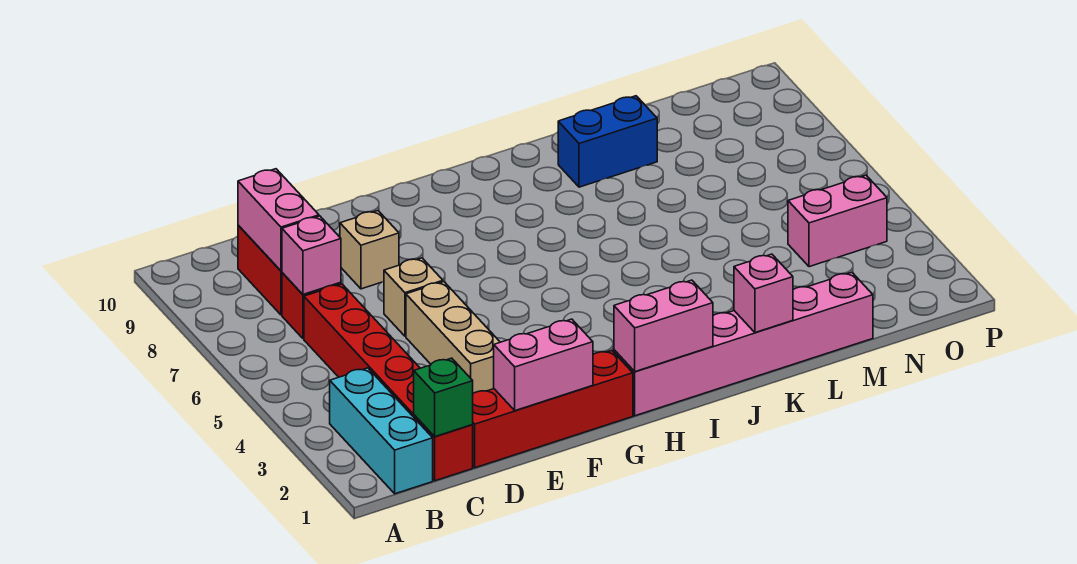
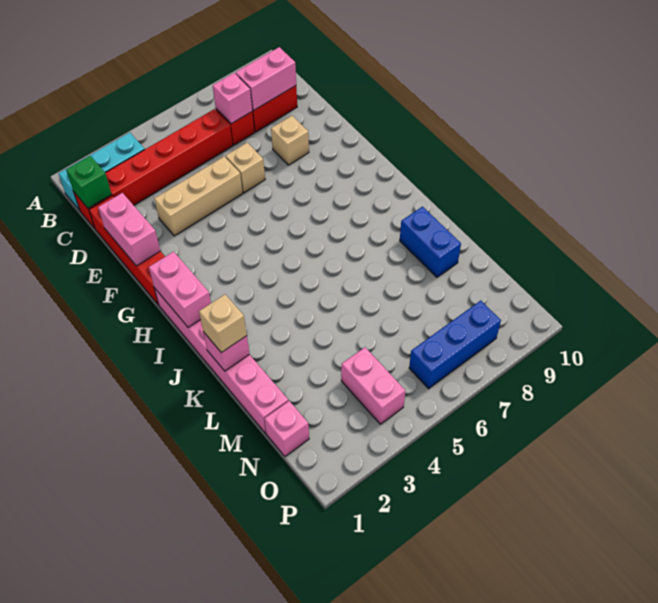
none -> tan brick K1 level 3
none -> pink brick N1 level 1
none -> blue brick O6:O8 level 1

